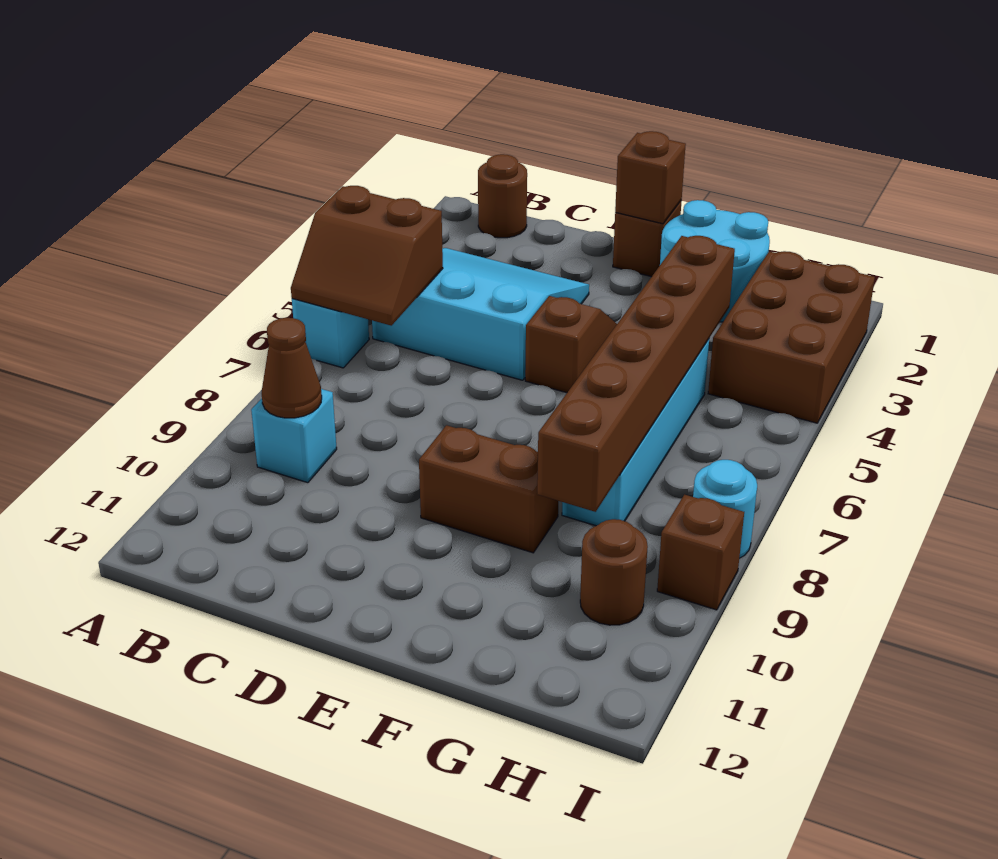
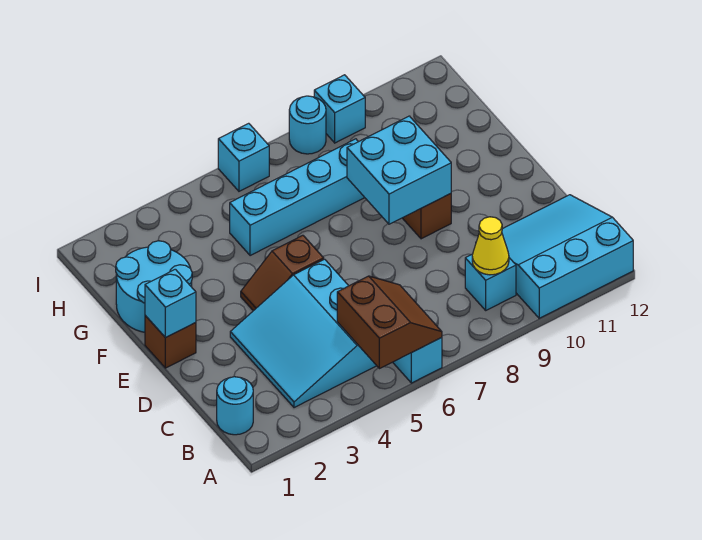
none -> cyan slope A10:C12 level 1 top A
brown round brick B1 level 1 -> cyan round brick B1 level 1
brown cone B9 level 2 -> yellow cone B9 level 2
brown brick E1 level 2 -> cyan brick E1 level 2
none -> cyan brick E8:F9 level 2
brown brick G4:G9 level 2 -> none
brown brick H2:I4 level 1 -> none
brown round brick H10 level 1 -> none
none -> cyan brick I6 level 1
brown brick I9 level 1 -> cyan brick I9 level 1

